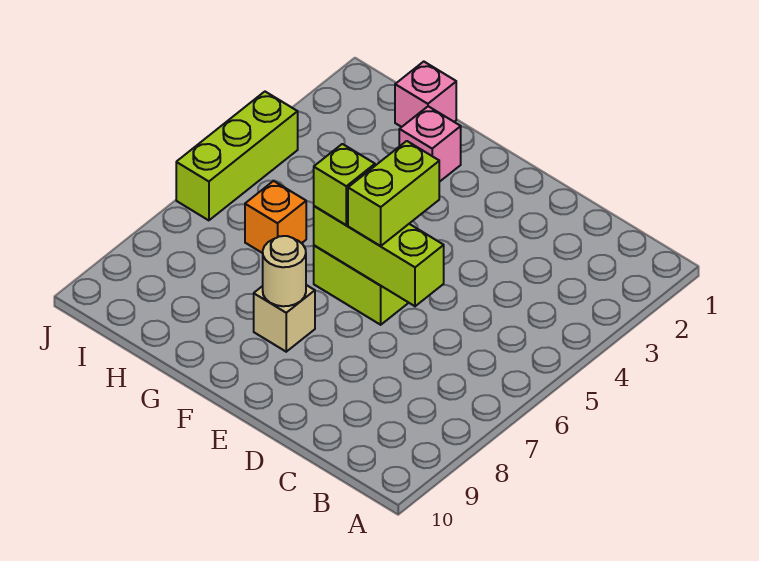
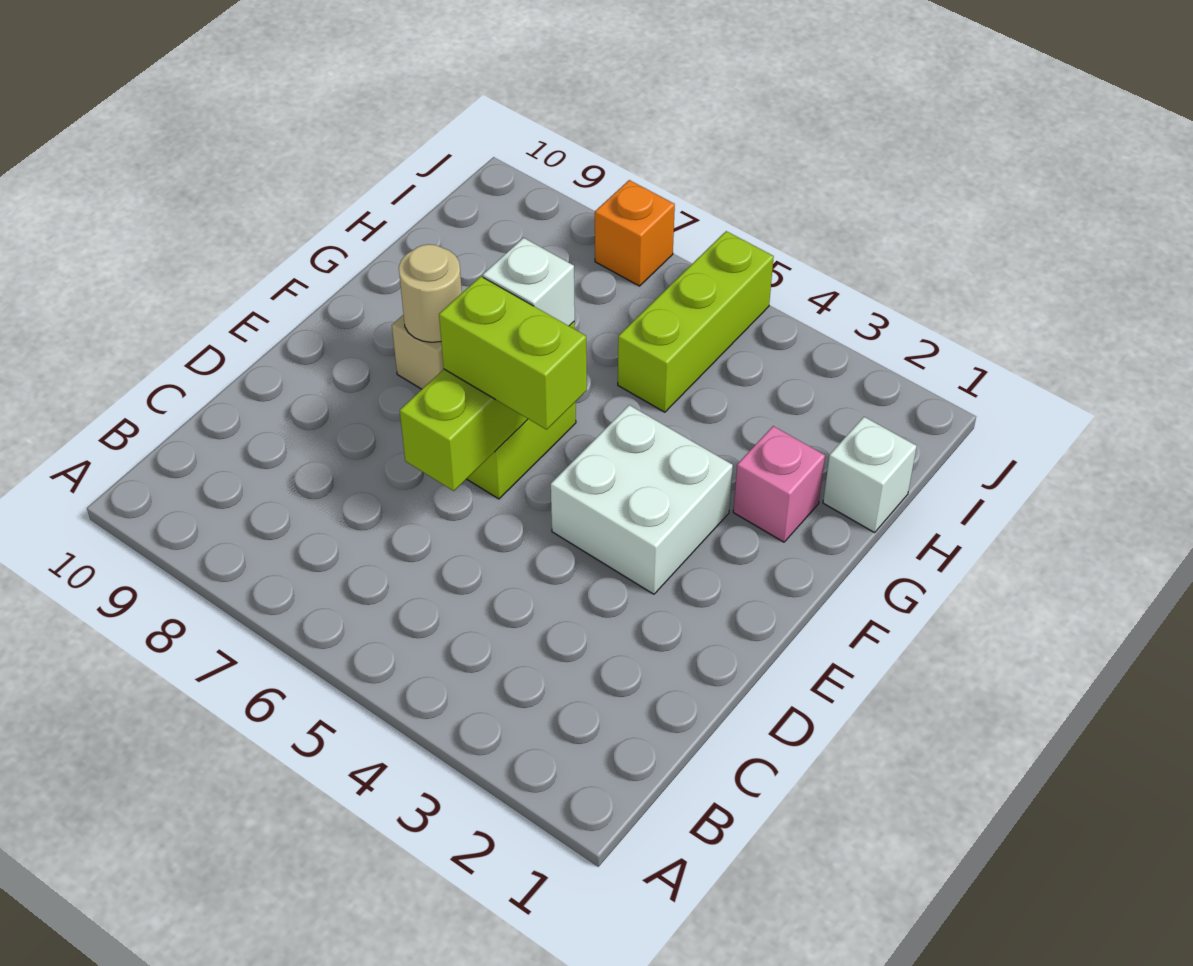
none -> white brick E3:F4 level 1
lime brick F6 level 3 -> white brick F6 level 3
pink brick H1 level 1 -> white brick H1 level 1
orange brick H6 level 1 -> orange brick J7 level 1
lime brick J4:J6 level 1 -> lime brick H5:J5 level 1

